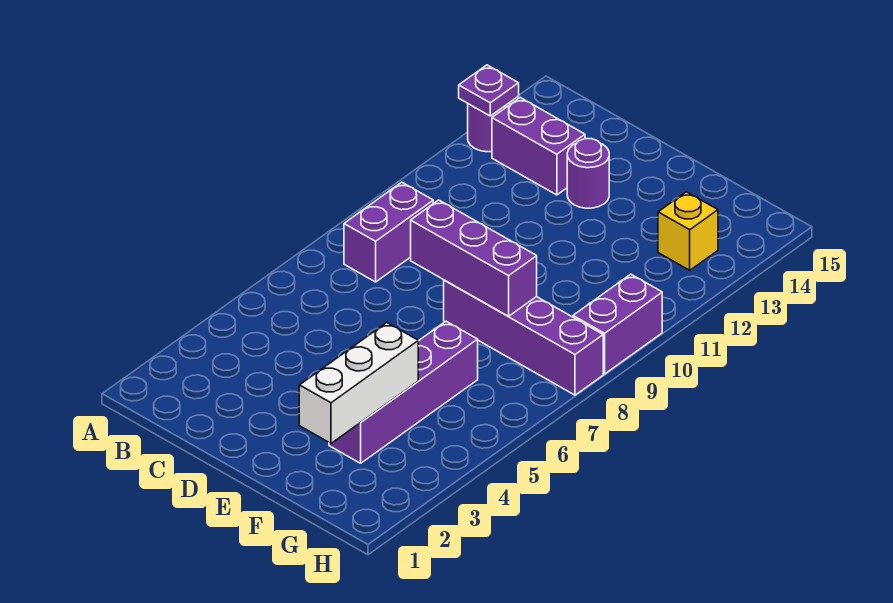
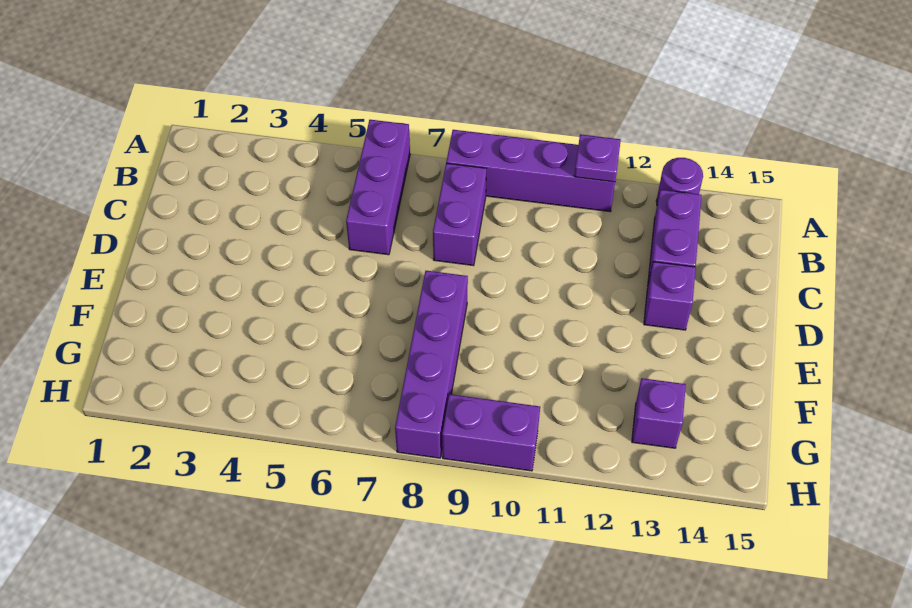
purple plate A13 level 2 -> purple plate A11 level 2
purple brick B8:B9 level 1 -> purple brick B8:C8 level 1
purple brick D8:F8 level 2 -> purple brick A6:C6 level 1
purple round brick D13 level 1 -> purple brick D13 level 1
white brick F2:F4 level 2 -> none
purple brick F3:F6 level 1 -> purple brick A8:A11 level 1
yellow brick G13 level 1 -> purple brick G13 level 1

